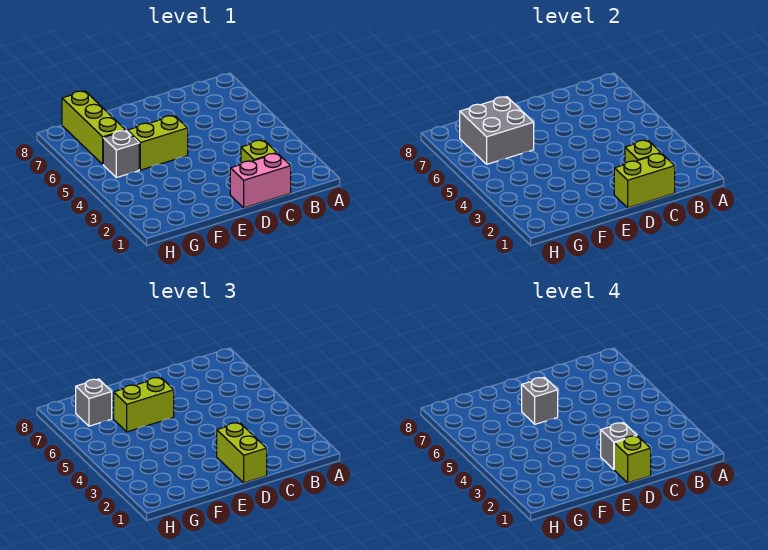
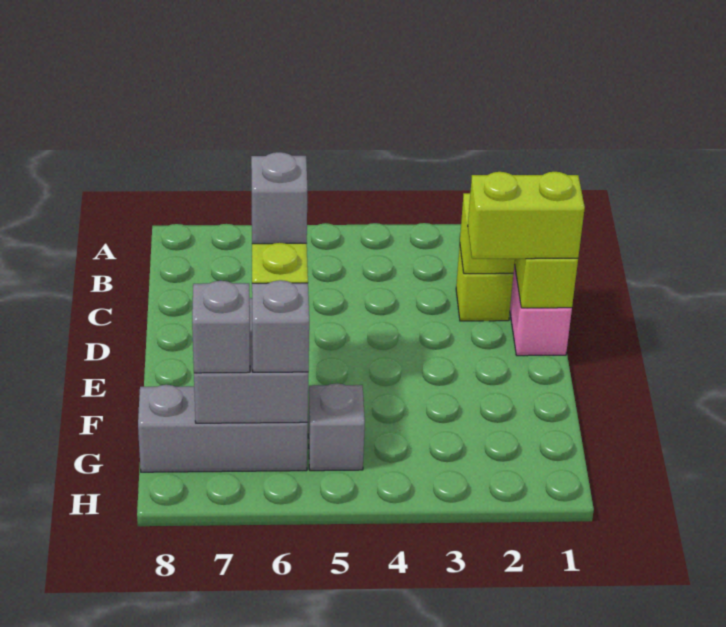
lime brick D1 level 4 -> none
grey brick D2 level 4 -> grey brick G6 level 3
lime brick E5:F5 level 1 -> none
lime brick G6:G8 level 1 -> grey brick G6:G8 level 1

